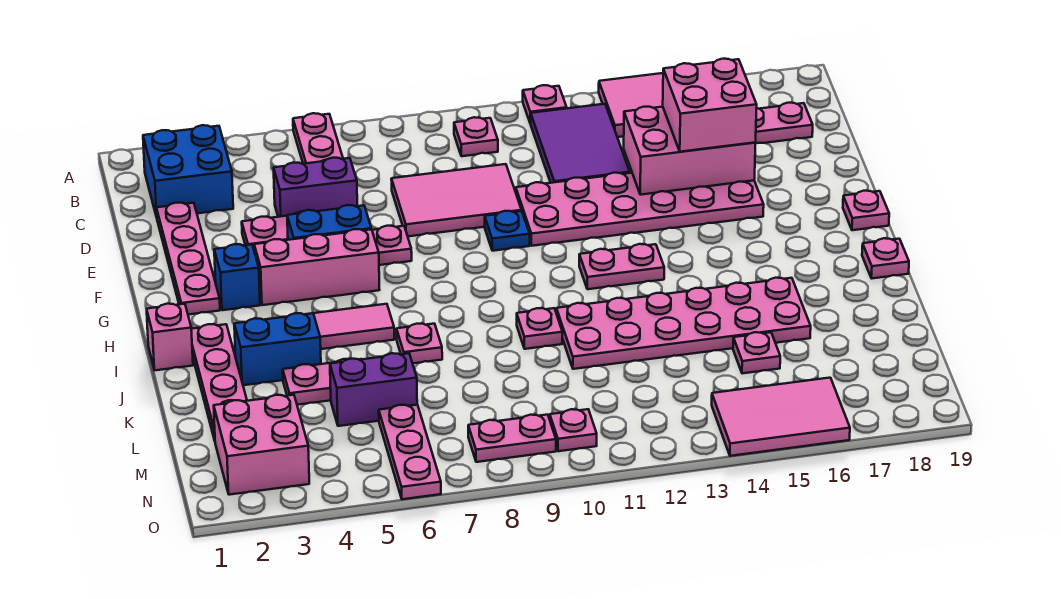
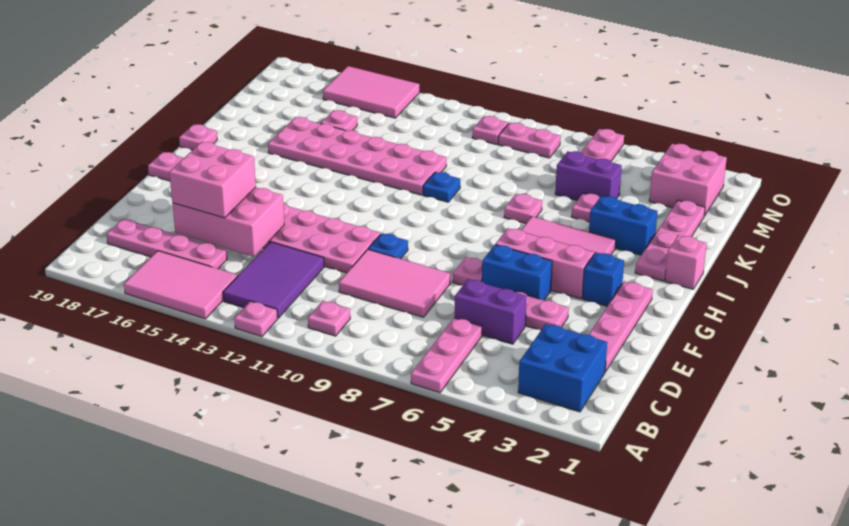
pink plate H12:H13 level 1 -> none
pink plate J10 level 1 -> blue plate J10 level 1

